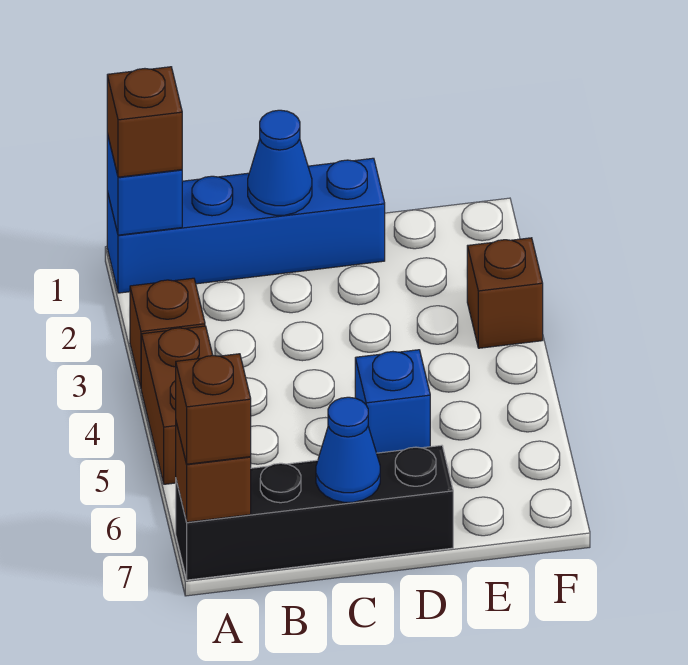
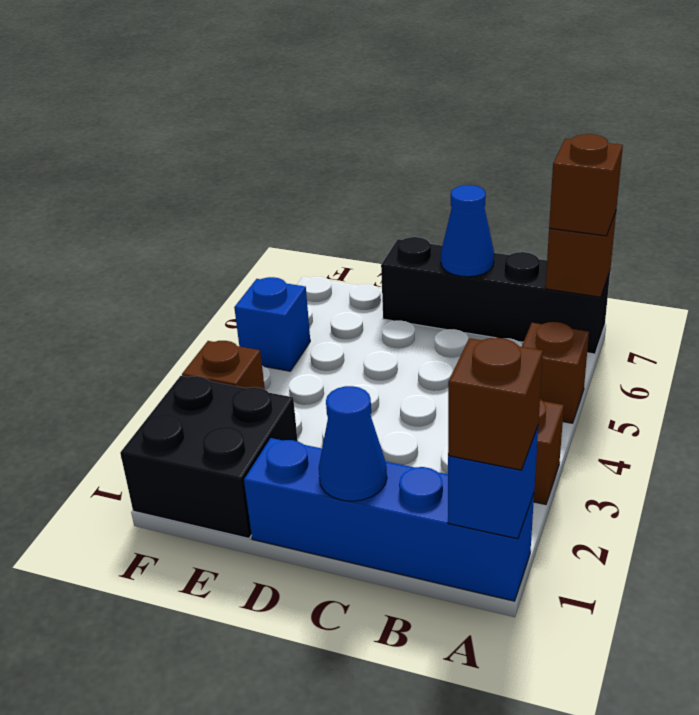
brown brick A4:A5 level 1 -> brown brick A5 level 1
blue brick D5 level 1 -> blue brick F5 level 1
none -> black brick E1:F2 level 1

